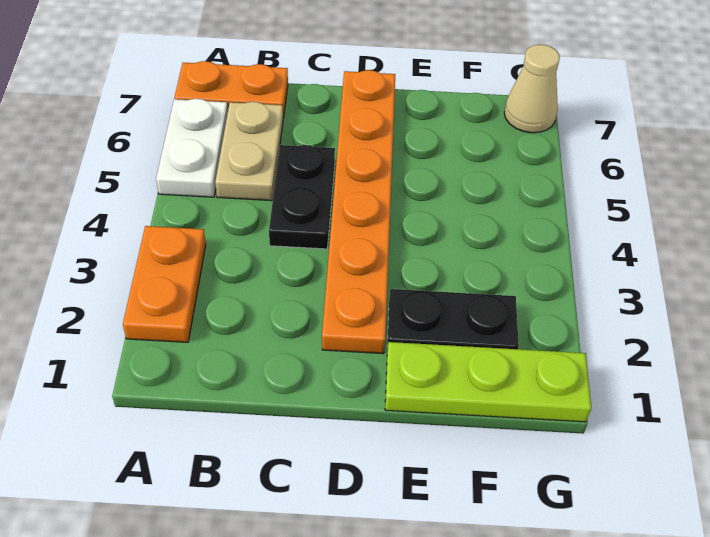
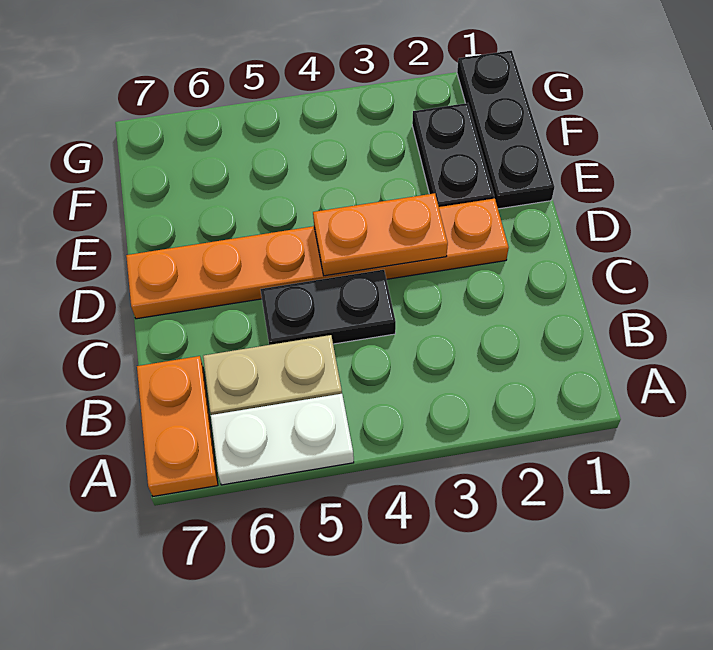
orange plate A2:A3 level 1 -> orange plate D3:D4 level 2
lime plate E1:G1 level 1 -> black plate E1:G1 level 1
tan cone G7 level 1 -> none

